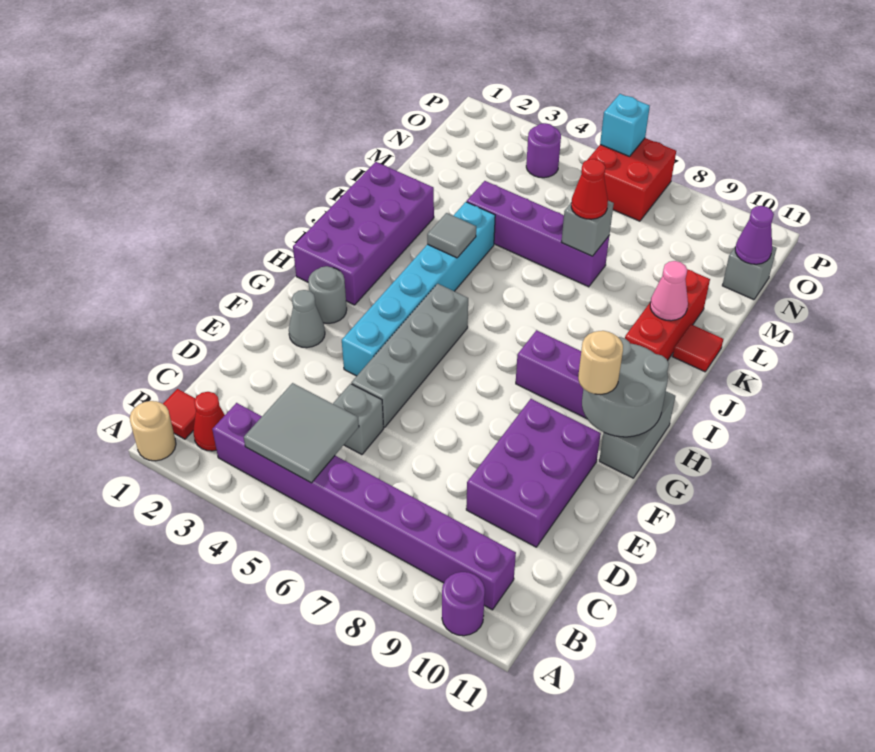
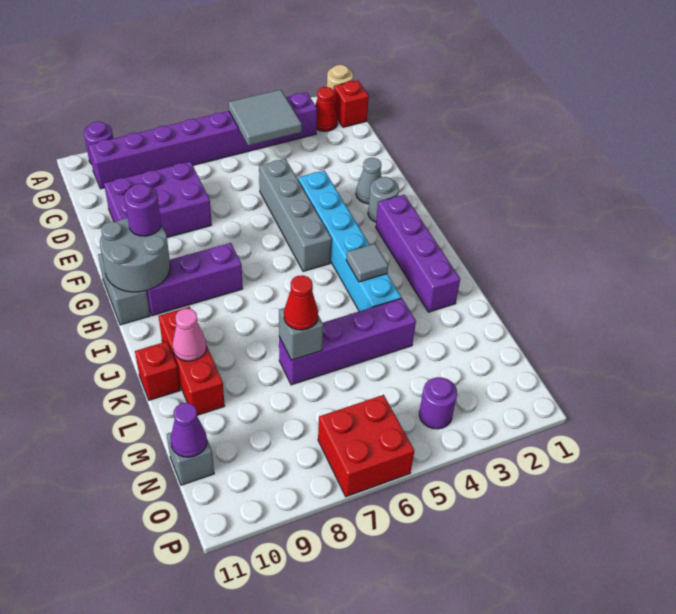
red tile B1 level 1 -> red brick B1 level 1
grey brick D5 level 1 -> none
purple brick D9:F10 level 1 -> purple brick D8:E10 level 1
tan round brick G10 level 3 -> purple round brick G10 level 3
purple brick H1:K2 level 1 -> purple brick H2:K2 level 1
red tile K11 level 1 -> red brick K11 level 1
cyan brick P6 level 2 -> none

